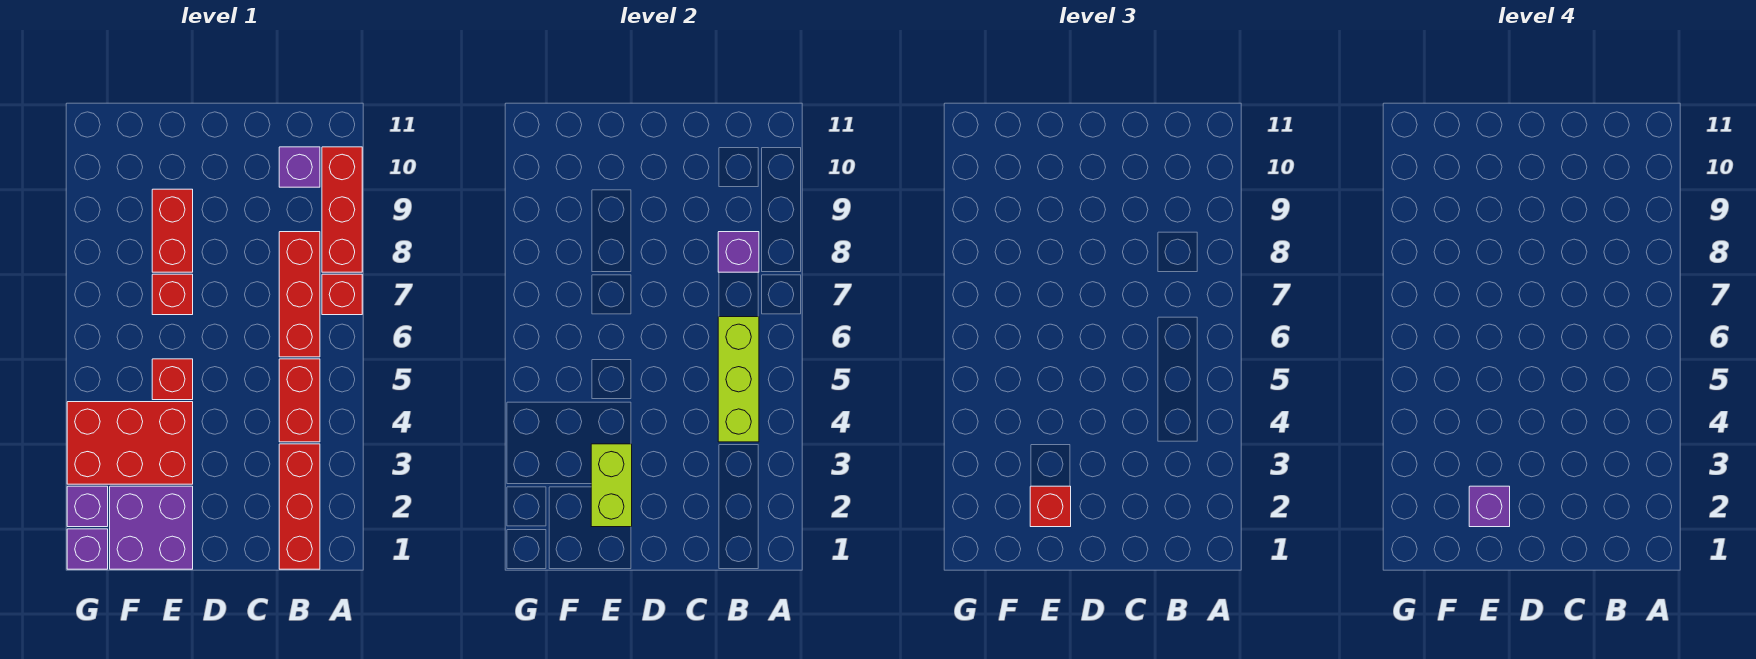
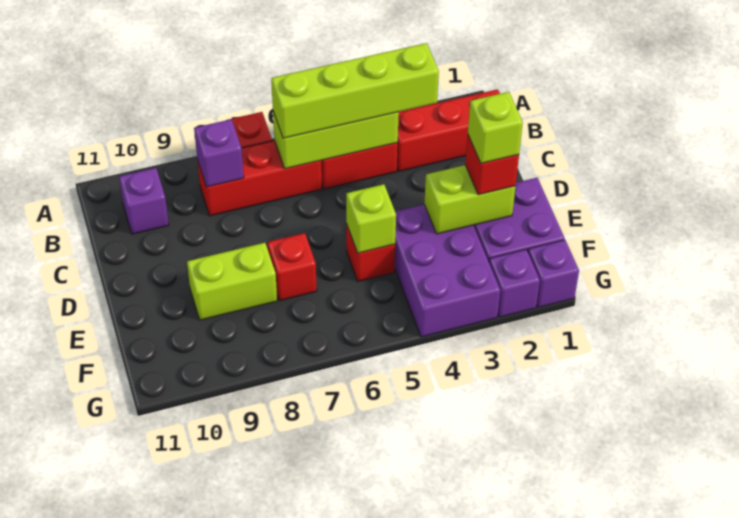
red brick A8:A10 level 1 -> none
none -> lime brick B3:B6 level 3
purple brick E2 level 4 -> lime brick E2 level 4
red brick E3:G4 level 1 -> purple brick E3:G4 level 1
none -> lime brick E5 level 2
red brick E8:E9 level 1 -> lime brick E8:E9 level 1

